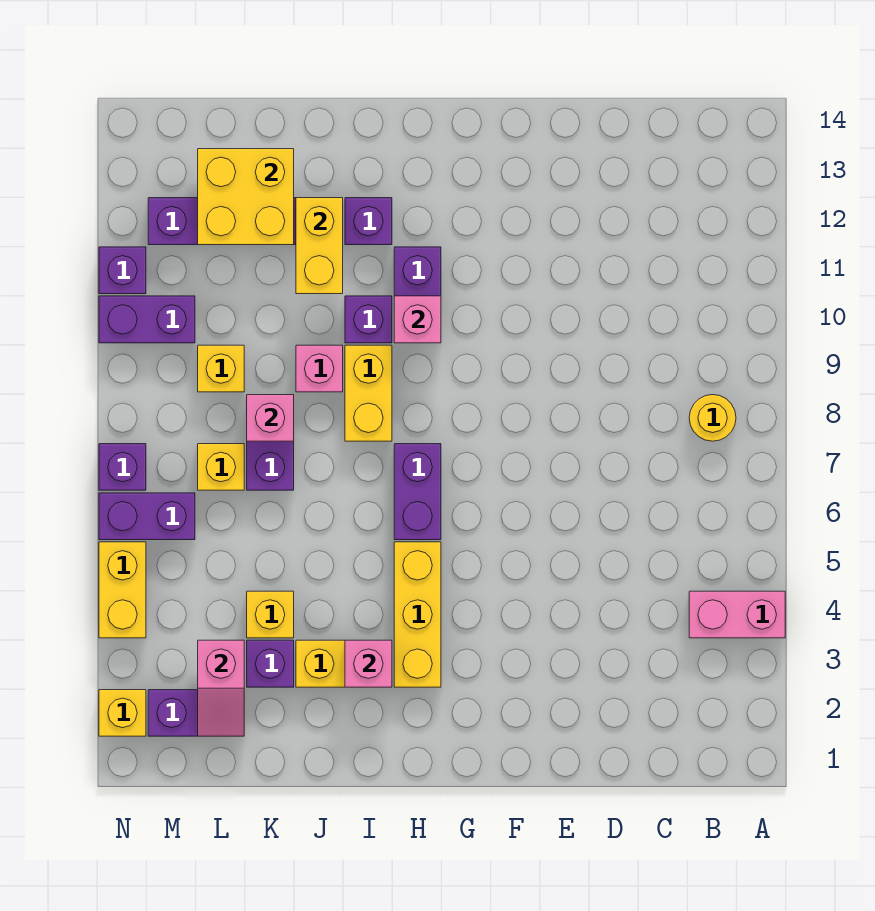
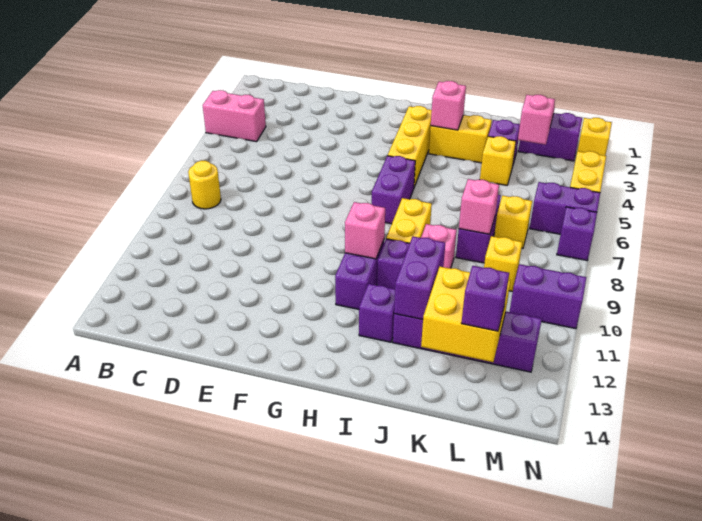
yellow brick J11:J12 level 2 -> purple brick J11:J12 level 2
purple brick N11 level 1 -> purple brick L13 level 3

